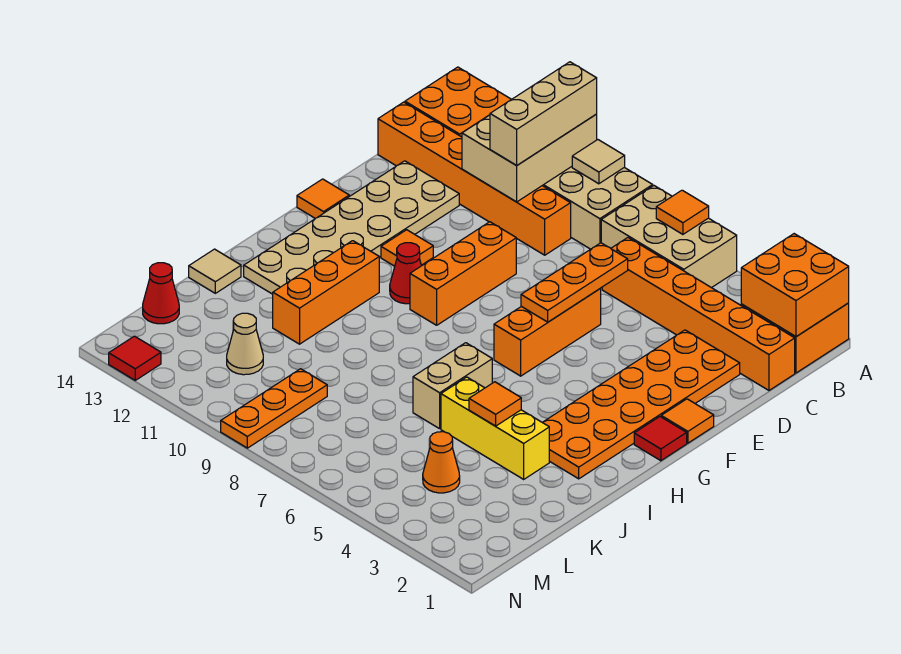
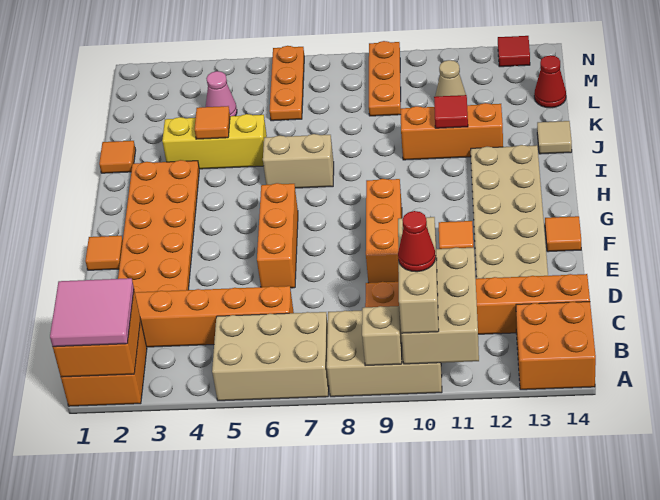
none -> pink tile A1:B2 level 3
orange tile A6 level 2 -> orange tile J1 level 1
tan tile A9 level 2 -> tan brick A9 level 2
orange plate D6:F6 level 2 -> orange plate L6:N6 level 1
red tile G1 level 1 -> red tile J11 level 2
red cone G10 level 1 -> red cone B10 level 4
orange brick H11:J11 level 1 -> orange brick J10:J12 level 1
tan brick I6:J6 level 1 -> tan brick I6:I7 level 1
orange cone L4 level 1 -> pink cone L4 level 1

